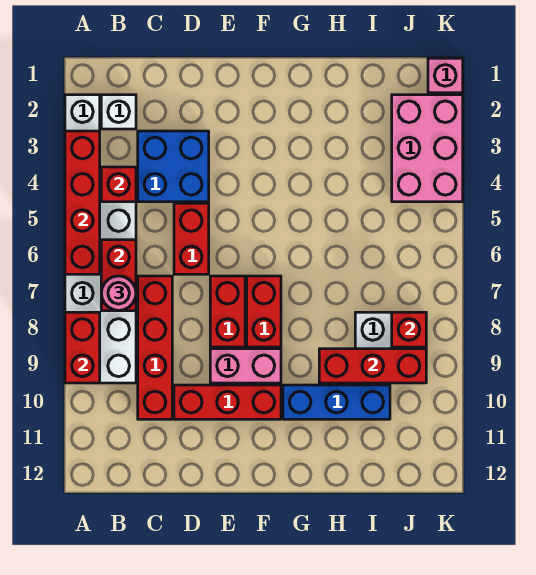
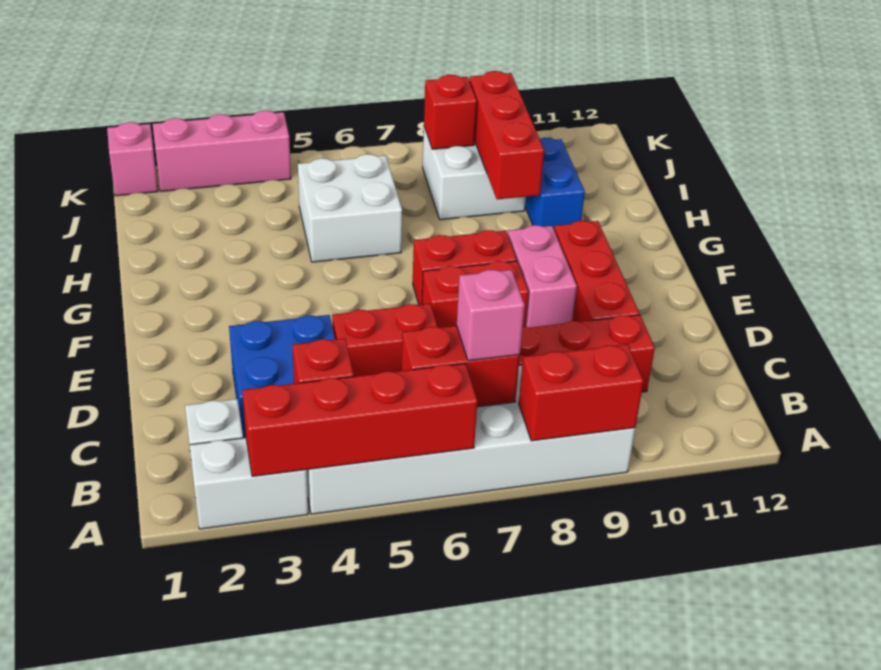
pink round brick B7 level 3 -> pink brick B7 level 3
blue brick G10:I10 level 1 -> blue brick H10:I10 level 1
none -> white brick H5:I6 level 1
pink brick J2:K4 level 1 -> pink brick K2:K4 level 1

